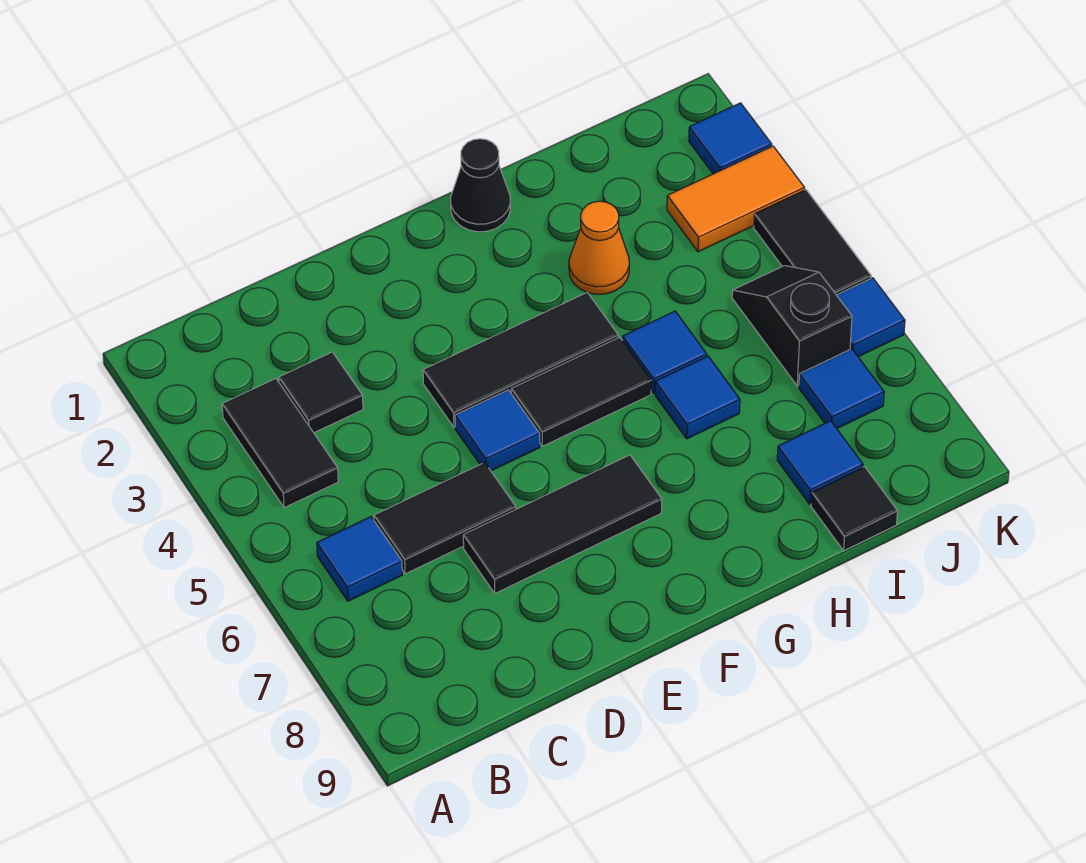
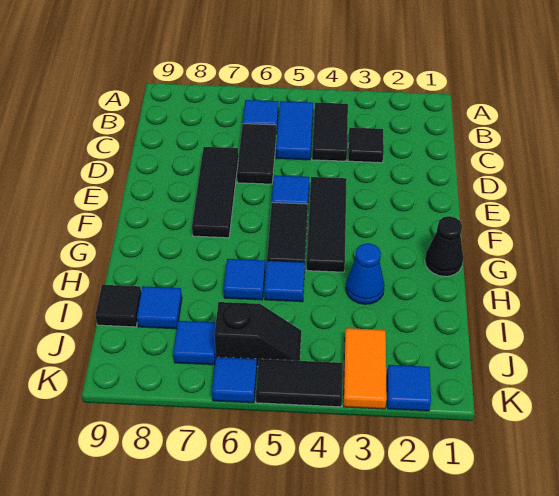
black tile B3:B4 level 1 -> black tile B4:C4 level 1
none -> blue tile B5:C5 level 1
orange cone H3 level 1 -> blue cone H3 level 1

